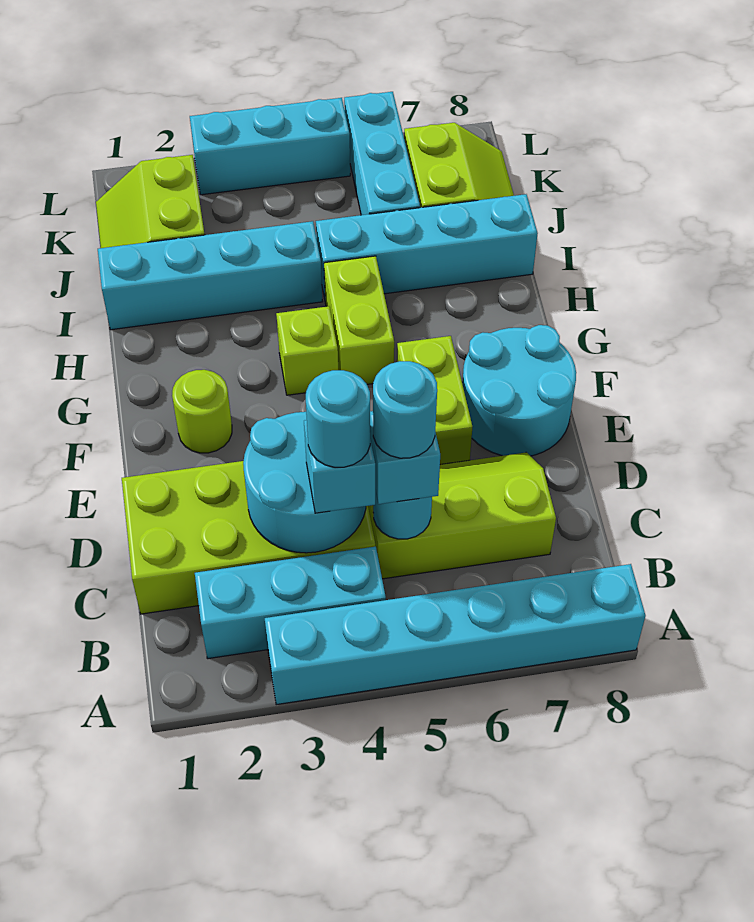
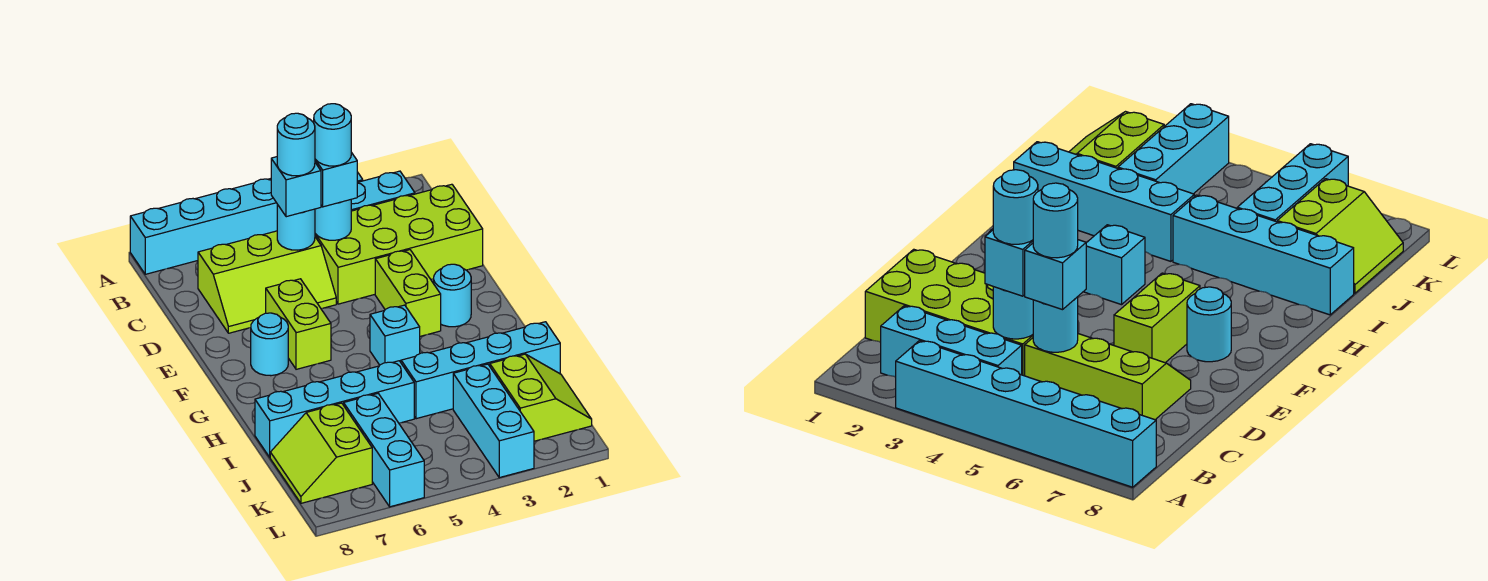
cyan round brick C3:D4 level 2 -> cyan round brick C4 level 2
cyan round brick E7:F8 level 1 -> cyan round brick F7 level 1
lime round brick F2 level 1 -> cyan round brick F2 level 1
lime brick G4 level 1 -> cyan brick G4 level 1
lime brick G5:H5 level 1 -> lime brick E3:F3 level 1
cyan brick L3:L5 level 1 -> cyan brick J3:L3 level 1

